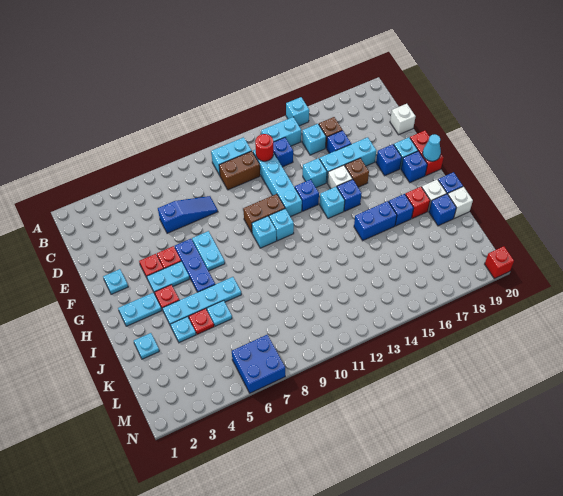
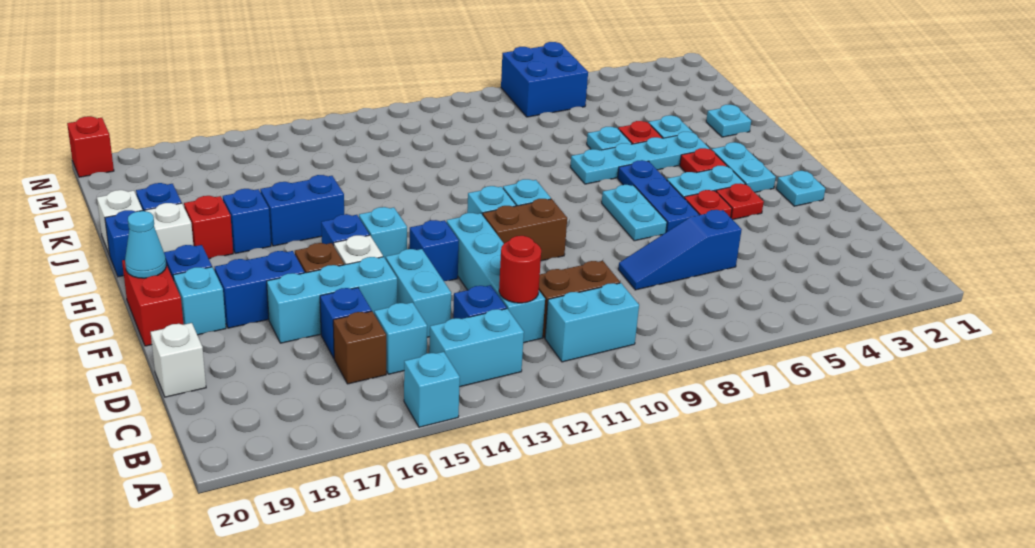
cyan brick E14 level 1 -> cyan brick D14:E14 level 1
blue brick F18 level 1 -> blue brick F17:F18 level 1
cyan plate H2:H3 level 1 -> cyan plate G3:H3 level 1

